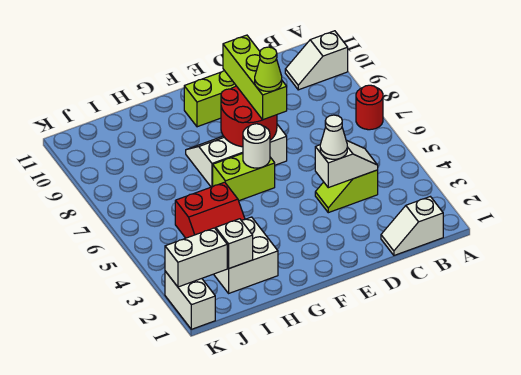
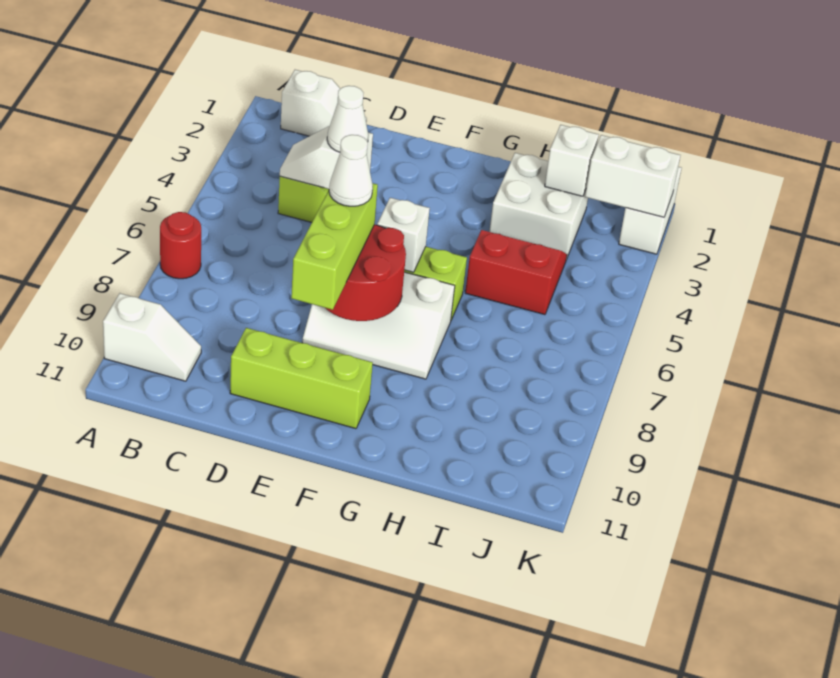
lime cone E7 level 4 -> white cone E7 level 4
white round brick F6 level 2 -> white brick F6 level 2

